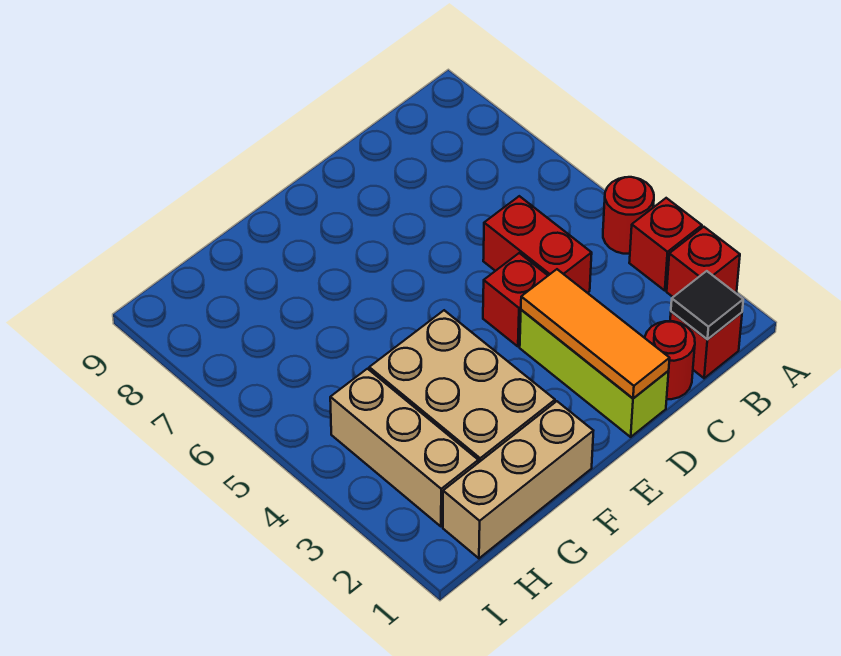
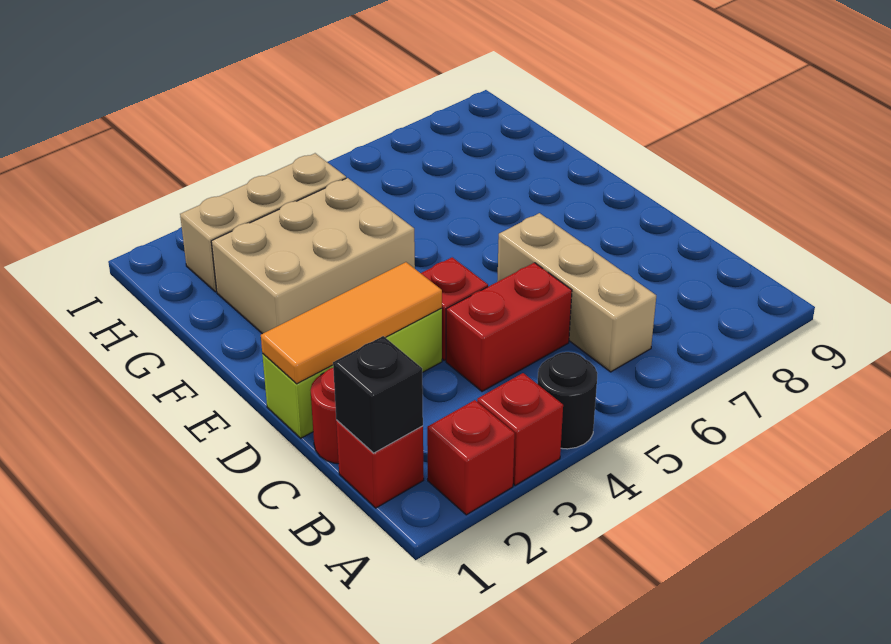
red round brick A4 level 1 -> black round brick A4 level 1
black tile B1 level 2 -> black brick B1 level 2
tan brick F1:H1 level 1 -> tan brick B6:D6 level 1

